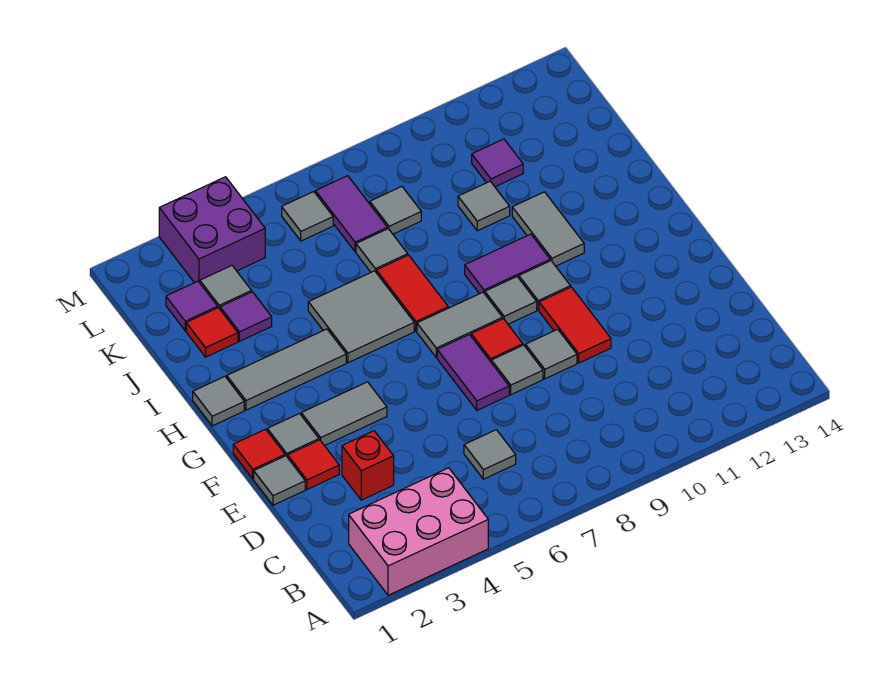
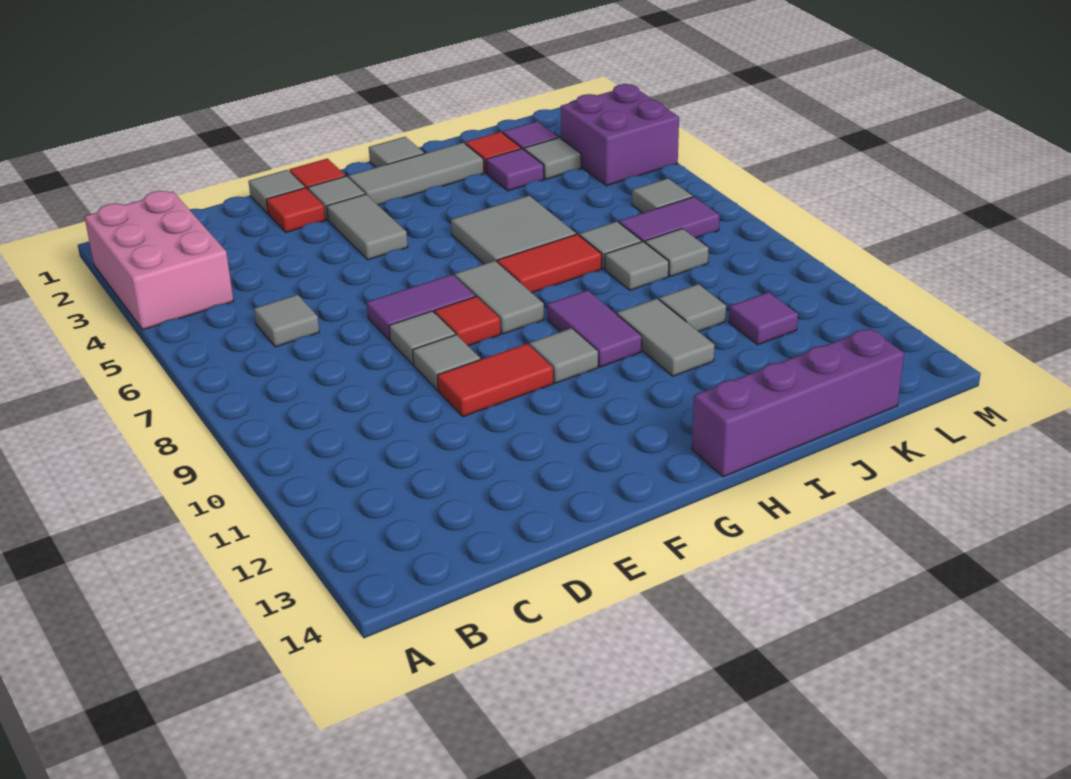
red brick D3 level 1 -> none
grey tile G9 level 1 -> grey tile J8 level 1
grey tile H2:H4 level 1 -> grey tile G2:I2 level 1
grey tile H11:I11 level 1 -> grey tile I10:I11 level 1
none -> purple brick H14:K14 level 1

